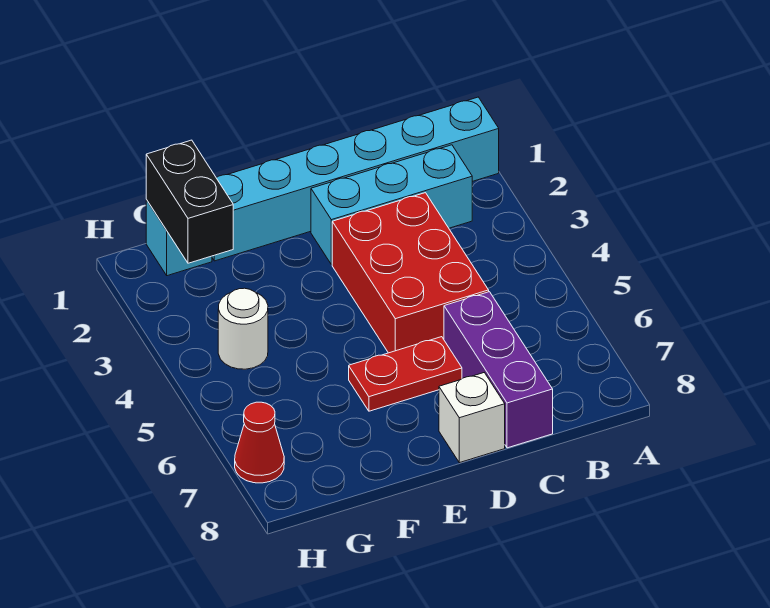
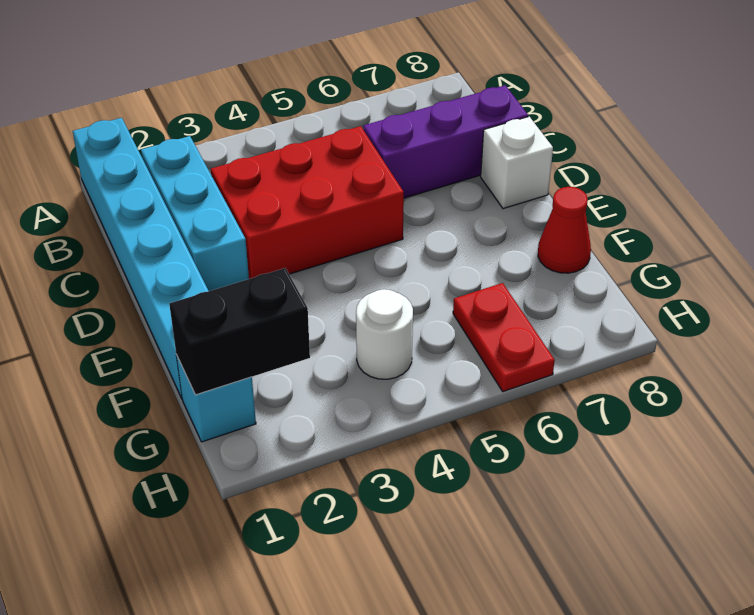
red plate D6:E6 level 1 -> red plate G6:H6 level 1
red cone H7 level 1 -> red cone F8 level 1

